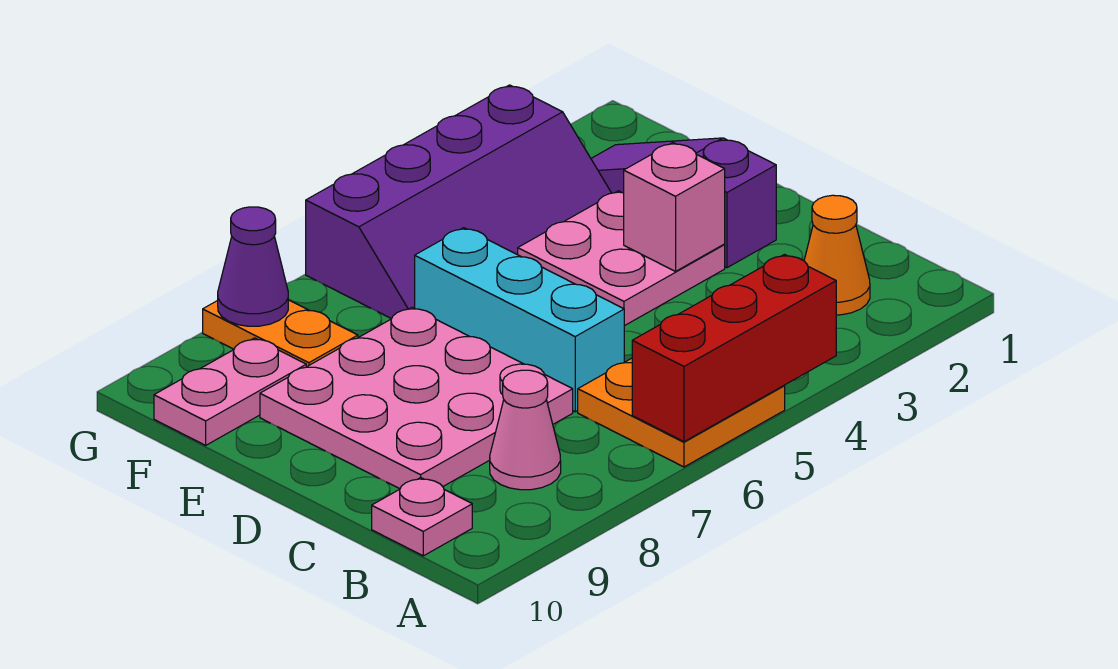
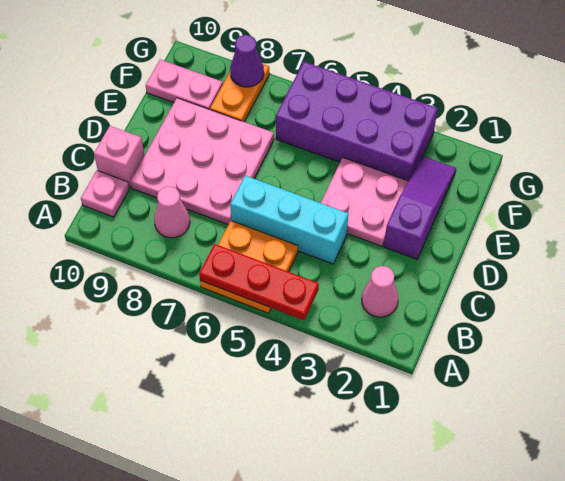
red brick A4:A6 level 2 -> red plate A4:A6 level 2
orange cone B2 level 1 -> pink cone B2 level 1
cyan brick C6:E6 level 1 -> cyan brick C4:C6 level 1
pink brick D3 level 2 -> pink brick C10 level 1
purple slope F3:G6 level 1 top G -> purple brick F3:G6 level 1

